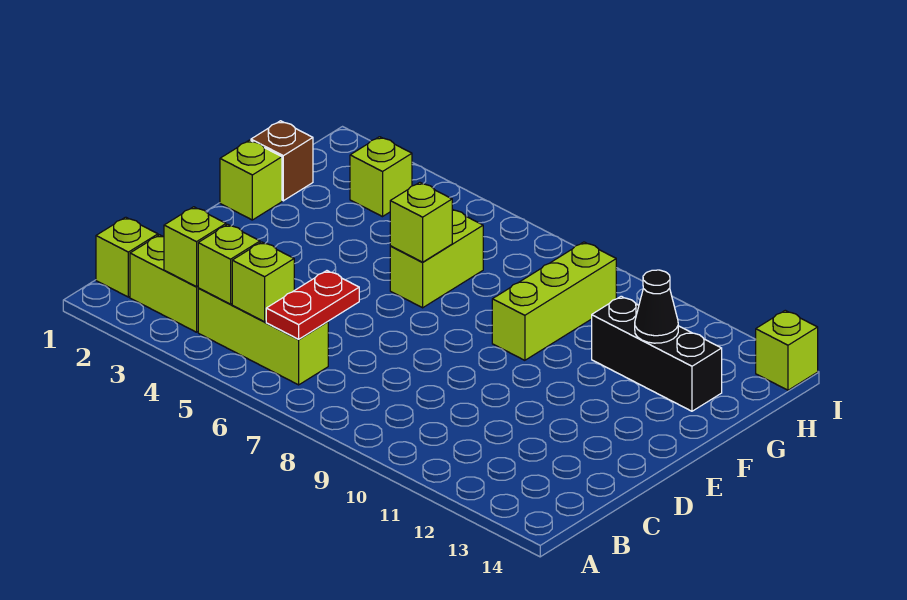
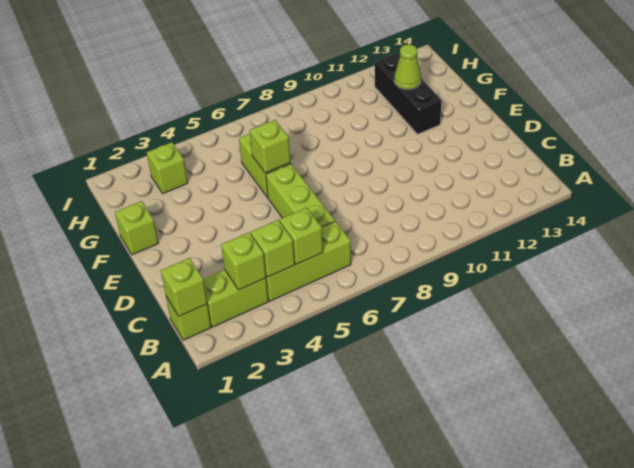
red plate B6:C6 level 2 -> none
lime brick F9:H9 level 1 -> lime brick C6:E6 level 1
brown brick G1 level 1 -> none
black brick G11:G13 level 1 -> black brick F12:H12 level 1
black cone G12 level 2 -> lime cone G12 level 2
lime brick I14 level 1 -> lime brick B1 level 2

